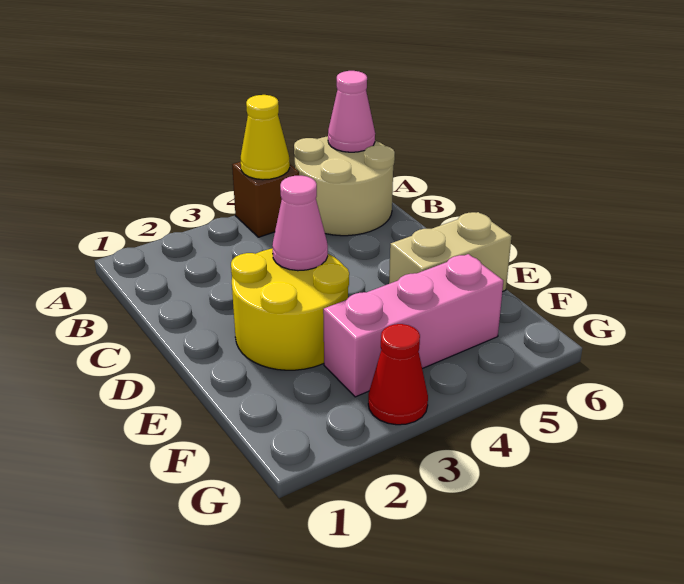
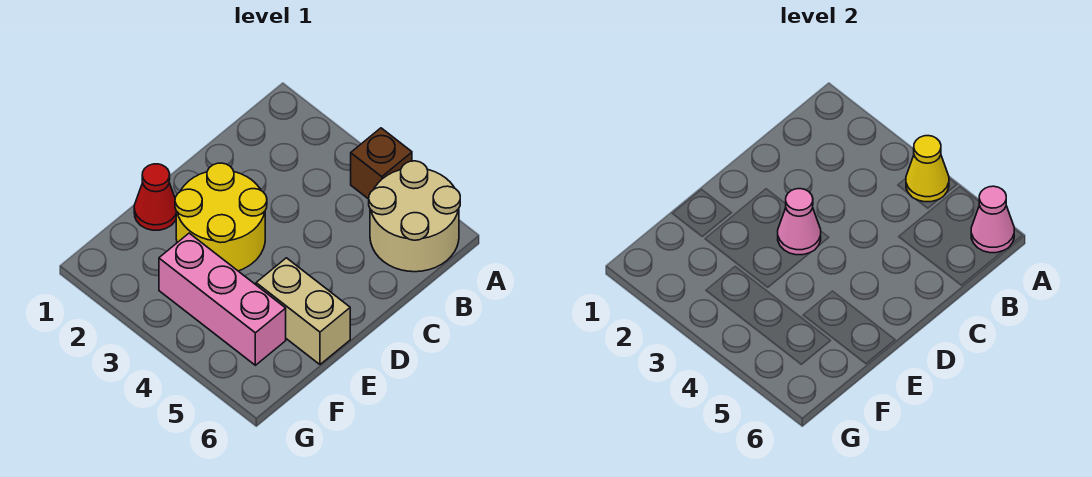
red cone G3 level 1 -> red cone E1 level 1

